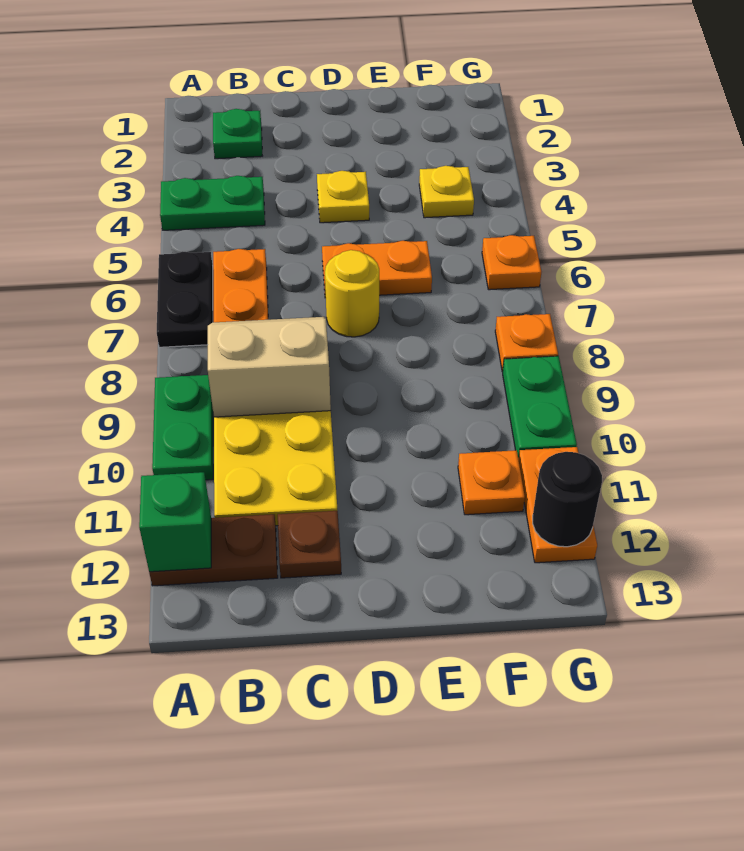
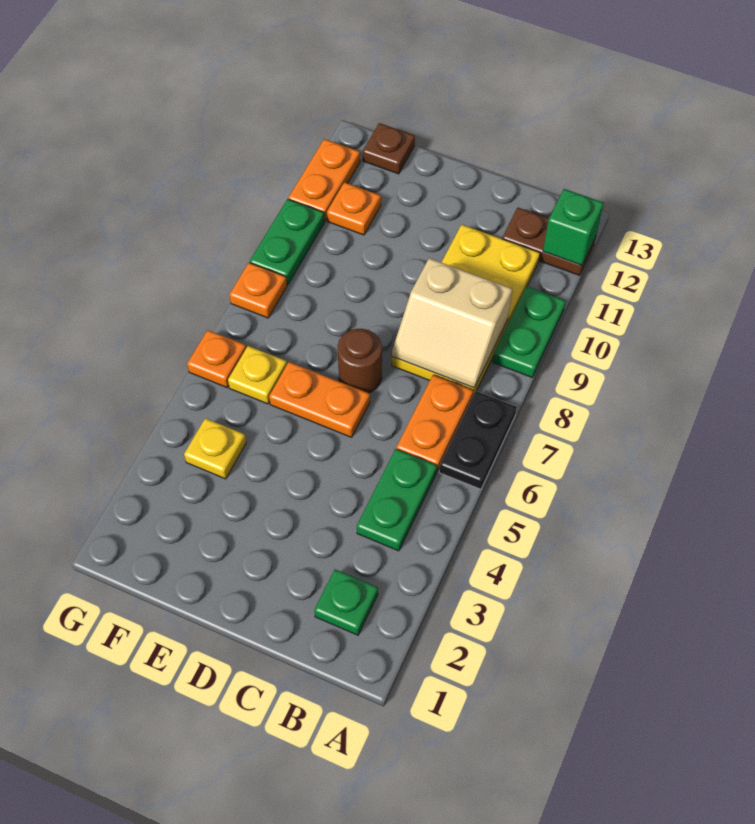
green plate A4:B4 level 1 -> green plate B4:B5 level 1
brown plate C12 level 1 -> brown plate F13 level 1
yellow plate D4 level 1 -> yellow plate F6 level 1
yellow round brick D7 level 1 -> brown round brick D7 level 1
black round brick G12 level 2 -> none

